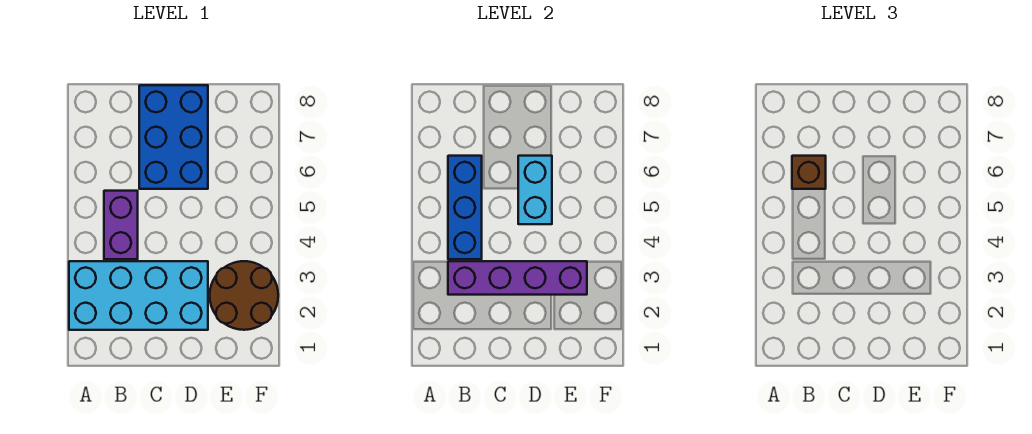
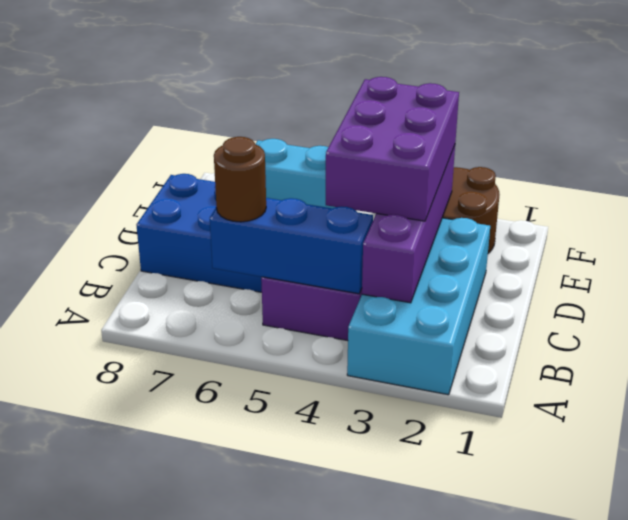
brown brick B6 level 3 -> brown round brick B6 level 3
none -> purple brick C3:E4 level 3

